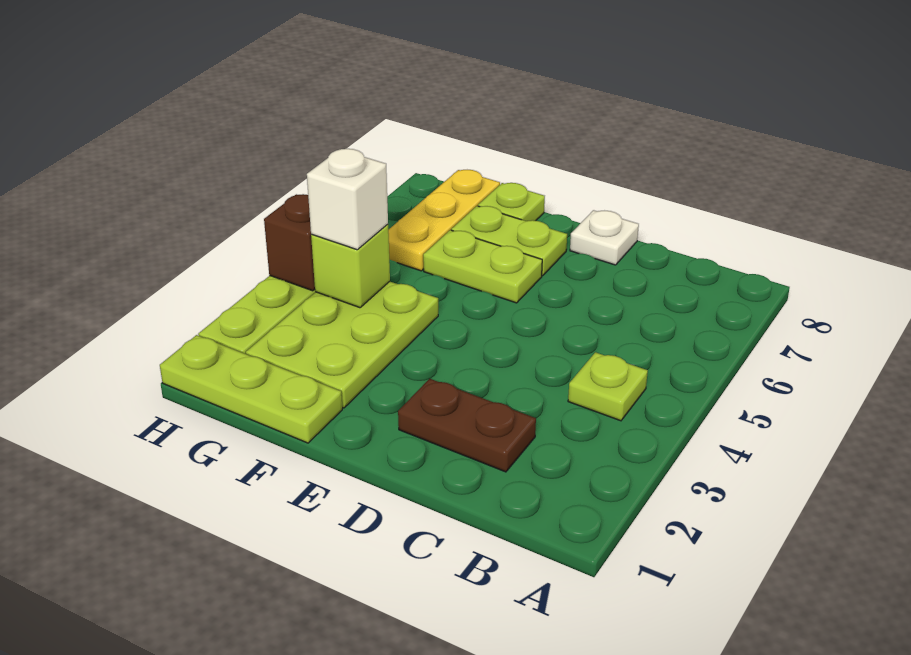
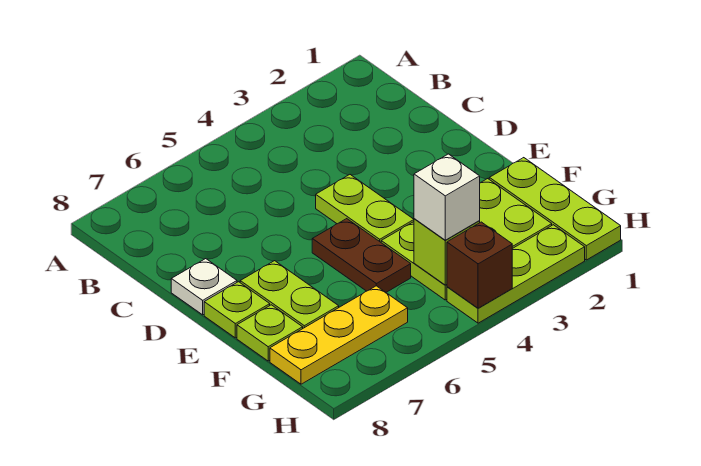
lime plate B4 level 1 -> lime plate E8 level 1
brown plate C2:D2 level 1 -> brown plate E5:F5 level 1
lime plate E6:F6 level 1 -> lime plate D4:E4 level 1

